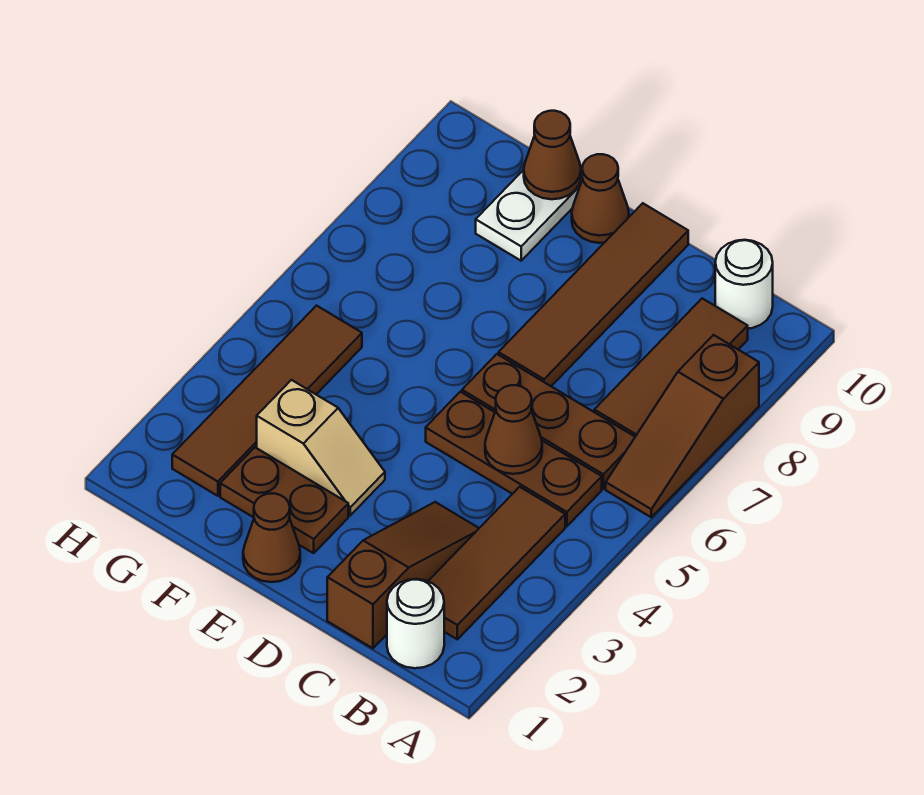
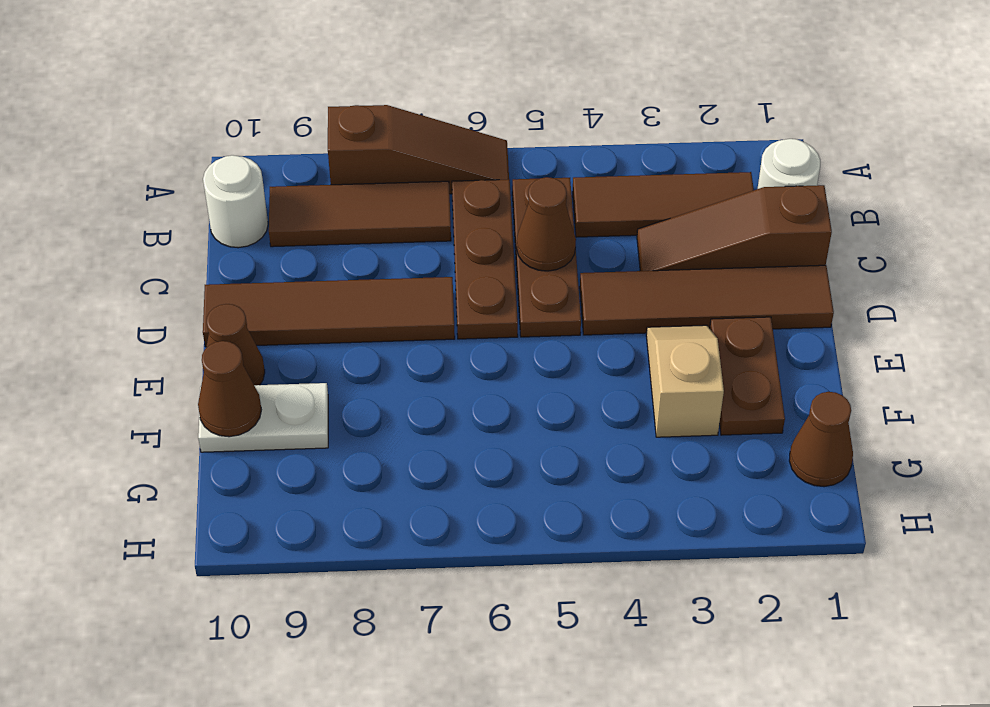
brown cone E1 level 1 -> brown cone G1 level 1
brown tile G2:G5 level 1 -> brown tile D1:D4 level 1

